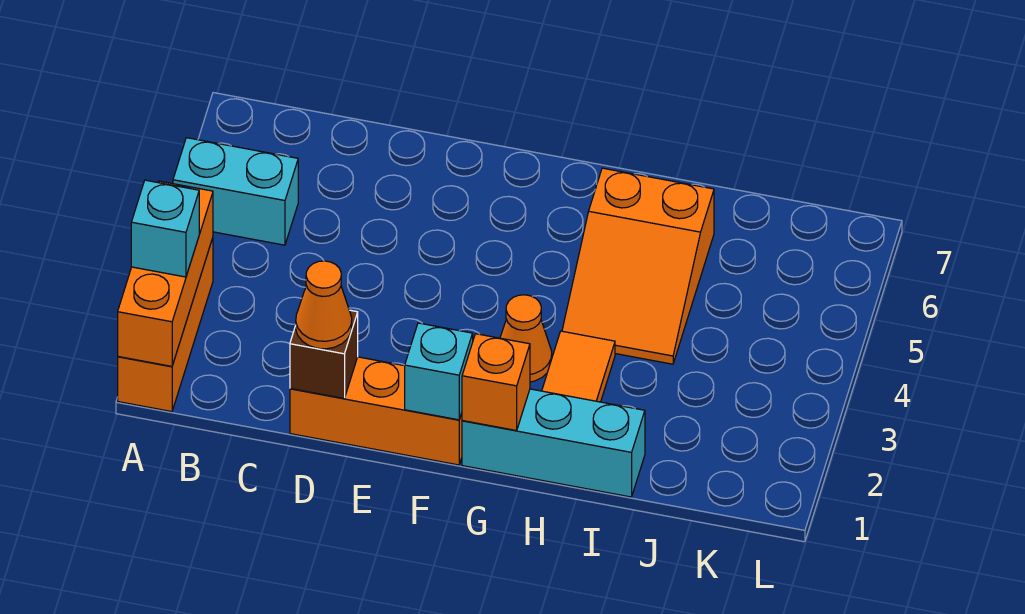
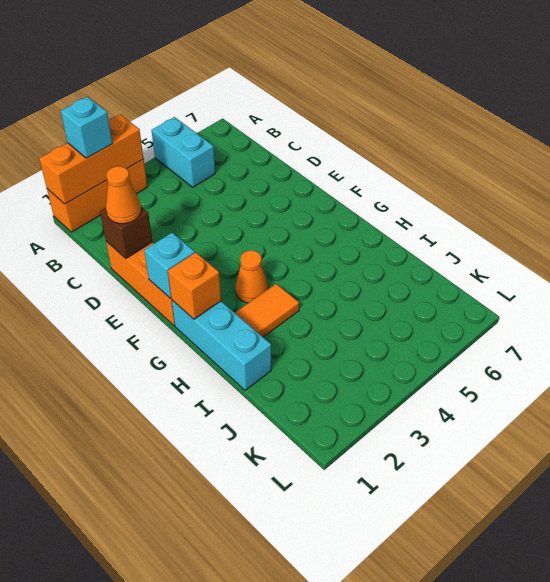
orange slope H4:I6 level 1 top 6 -> none

